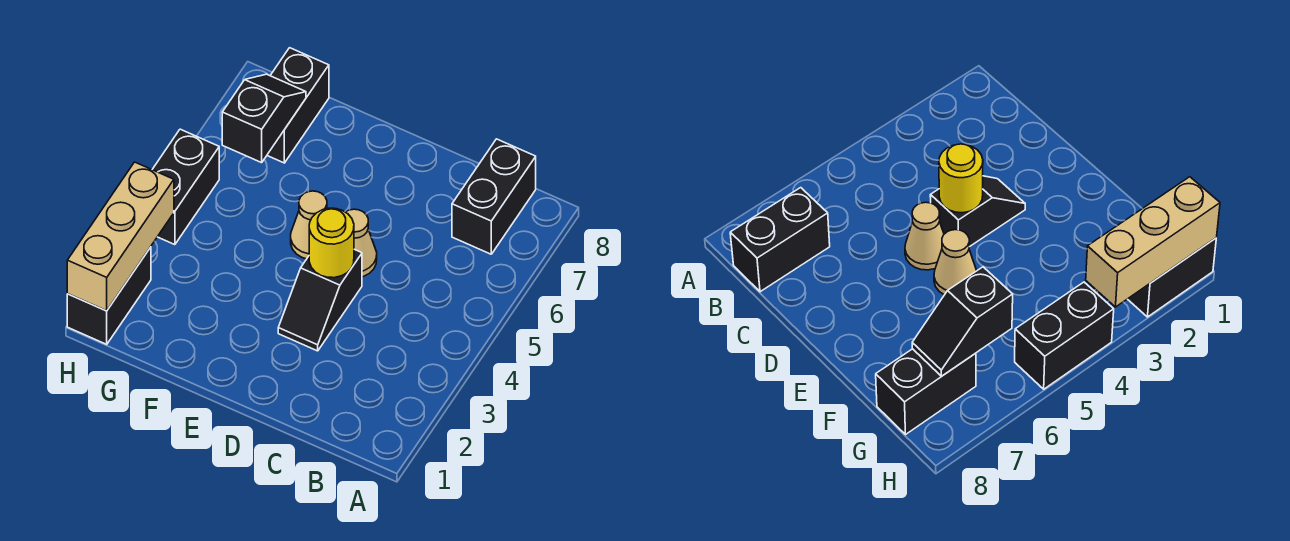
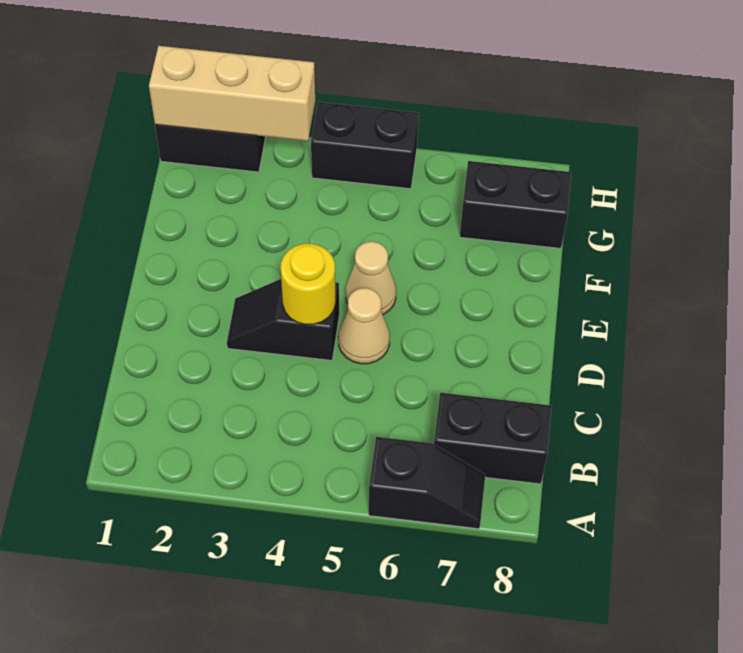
black slope G6:G7 level 2 top 6 -> black slope A6:A7 level 1 top 6

